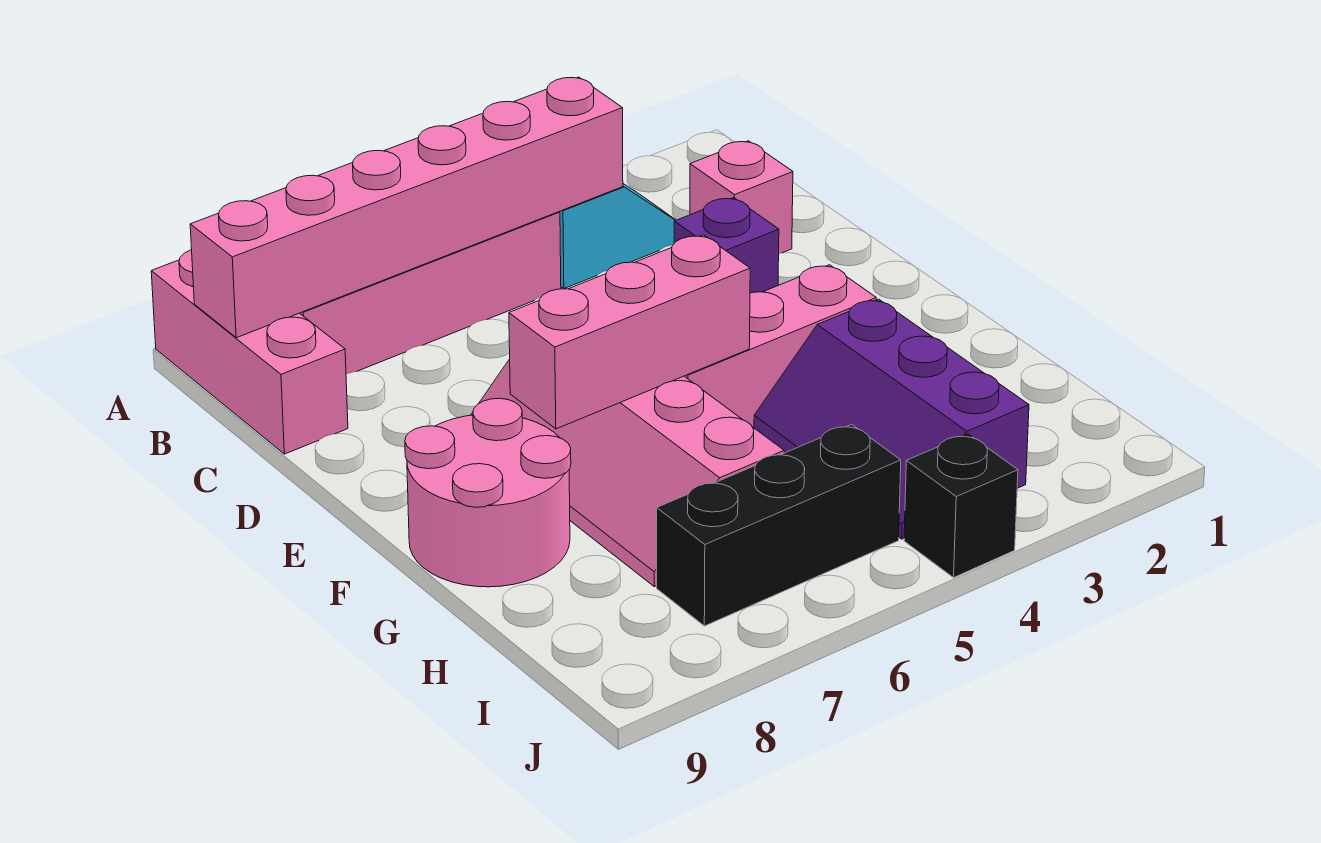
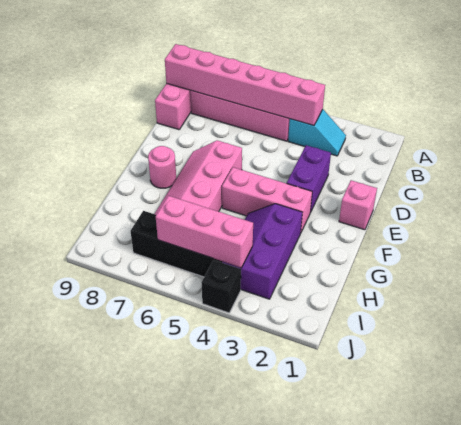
pink brick C2 level 1 -> pink brick E1 level 1
purple brick D3 level 1 -> purple brick D3:E3 level 1
pink brick F5:F7 level 2 -> pink brick I4:I6 level 2
pink round brick F8:G9 level 1 -> pink round brick F8 level 1

